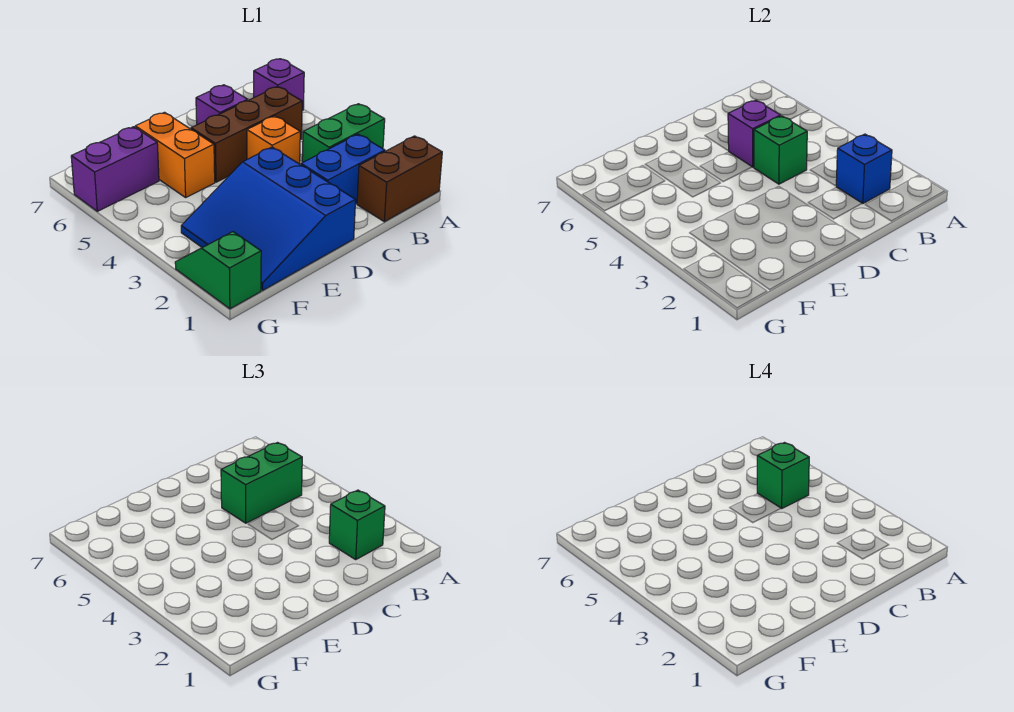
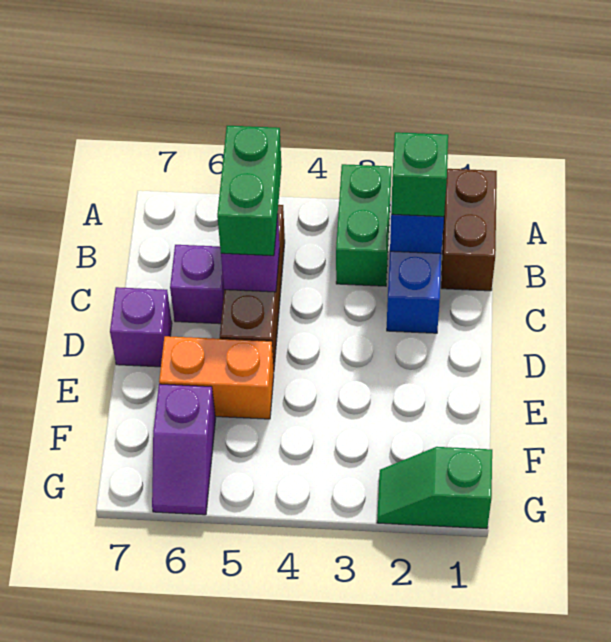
purple brick A6 level 1 -> purple brick D7 level 1
green brick B5 level 4 -> none
orange brick C4 level 1 -> none
green brick C4 level 2 -> none
blue slope D1:F3 level 1 top D -> none
purple brick F6:G6 level 1 -> purple slope F6:G6 level 1 top F

